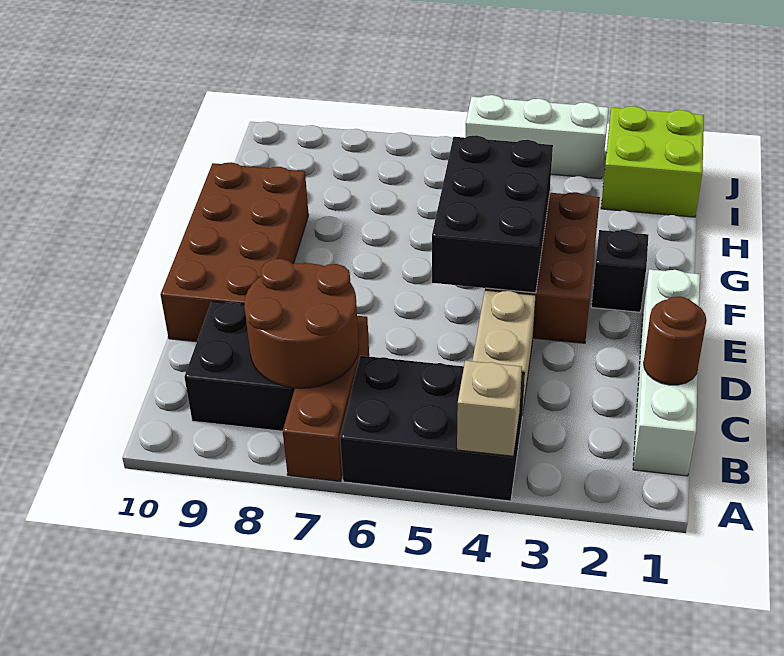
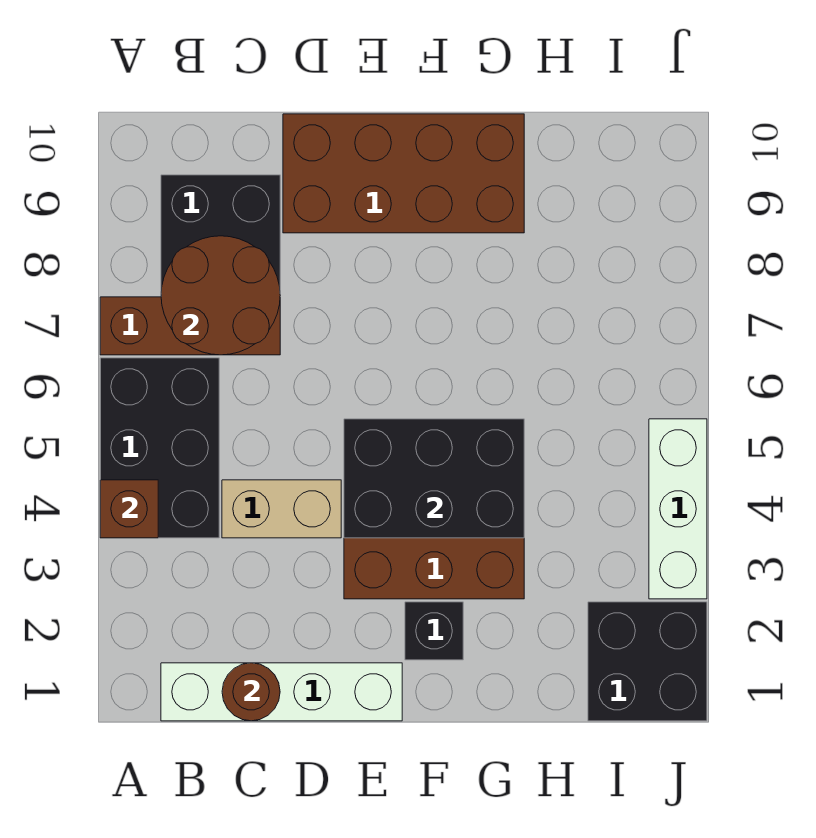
tan brick A4 level 2 -> brown brick A4 level 2
lime brick I1:J2 level 1 -> black brick I1:J2 level 1

